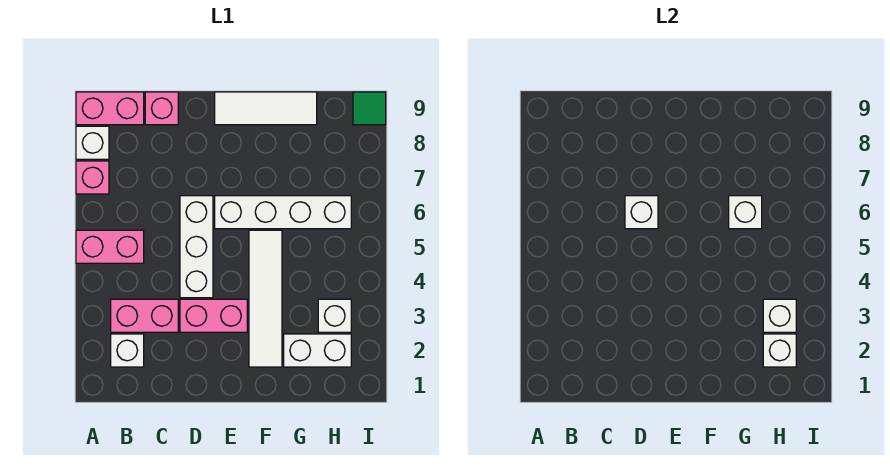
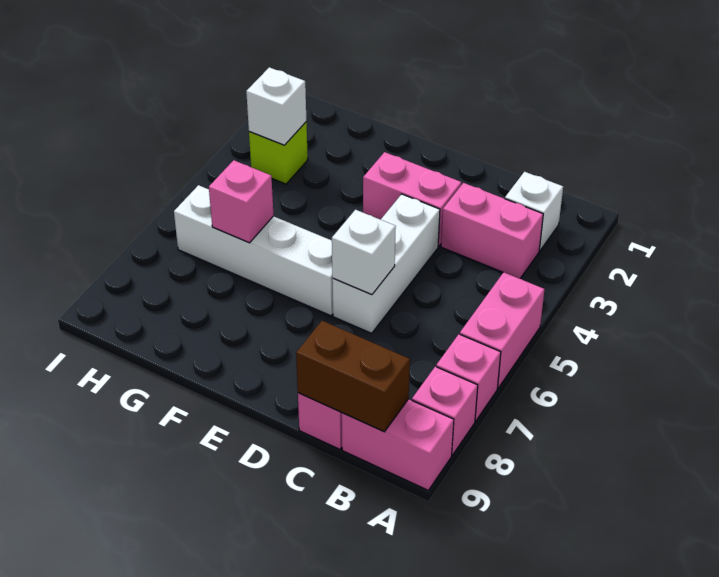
pink brick A5:B5 level 1 -> pink brick A5:A6 level 1
white brick A8 level 1 -> pink brick A8 level 1
none -> brown brick B9:C9 level 2
white tile E9:G9 level 1 -> none
white tile F2:F5 level 1 -> none
white brick G2:H2 level 1 -> none
white brick G6 level 2 -> pink brick G6 level 2
white brick H2 level 2 -> none
white brick H3 level 1 -> lime brick H3 level 1
green tile I9 level 1 -> none

